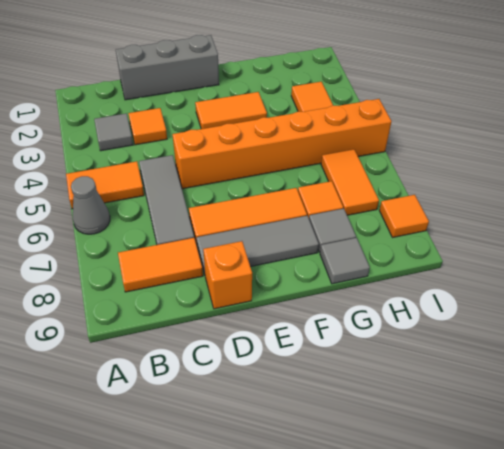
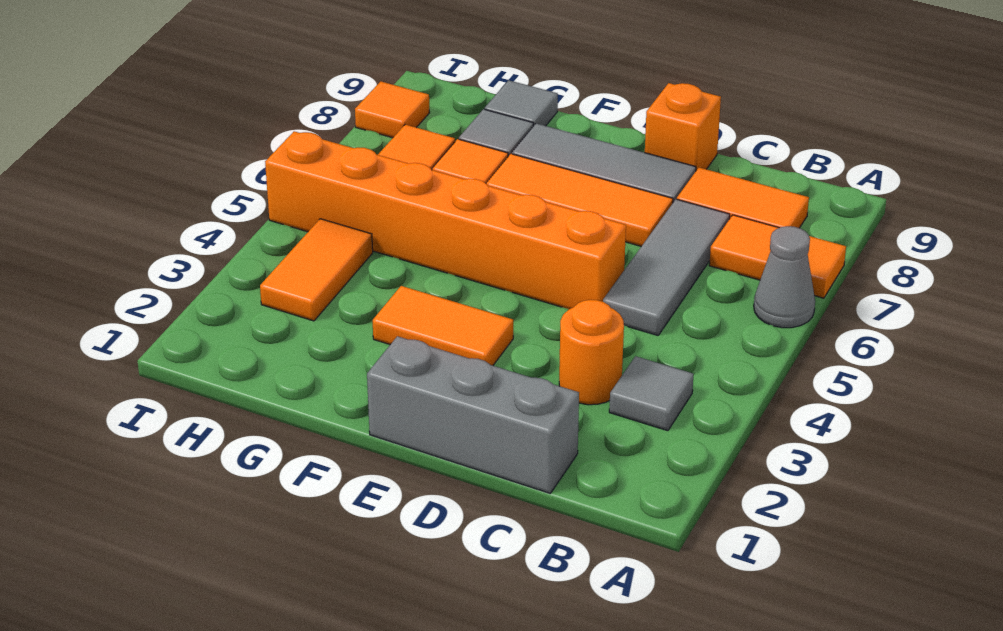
orange tile A5:B5 level 1 -> orange tile A7:B7 level 1
orange tile C3 level 1 -> orange round brick C3 level 1

